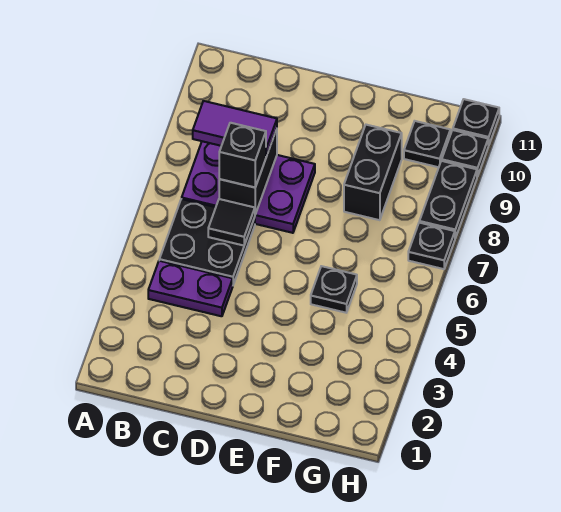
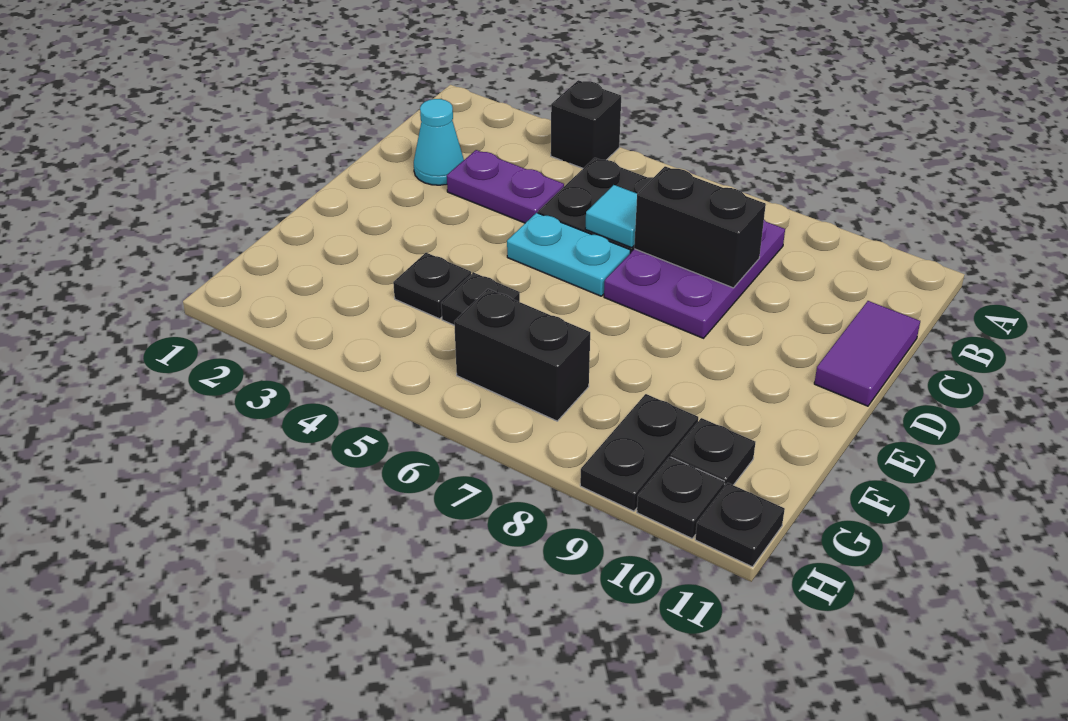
purple plate B4:C4 level 1 -> purple plate C3:C4 level 1
purple tile B8:C8 level 3 -> purple tile C11:D11 level 1
none -> cyan cone C2 level 1
black tile C6 level 2 -> cyan tile C6 level 2
black brick C7 level 3 -> black brick A4 level 1
none -> cyan plate D5:D6 level 1
black brick F8:F9 level 1 -> black brick G6:G7 level 1
black plate H7 level 1 -> black plate F4 level 1
black plate H8:H9 level 1 -> black plate G9:H9 level 1

